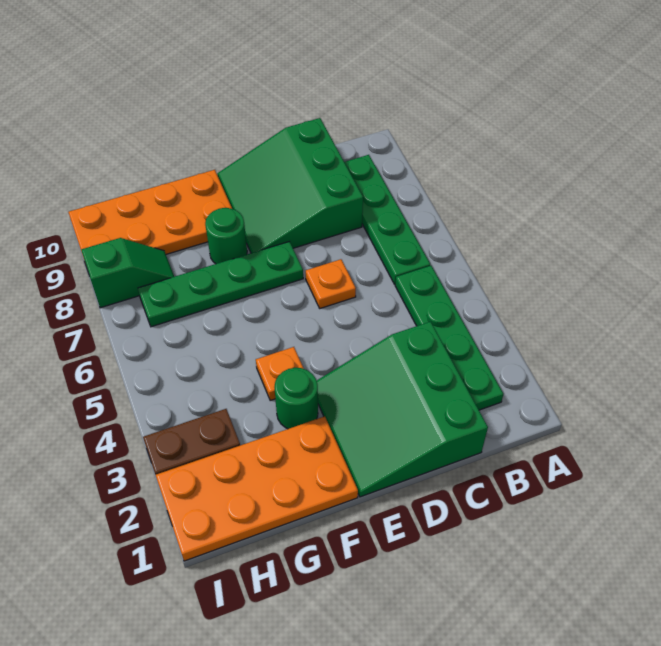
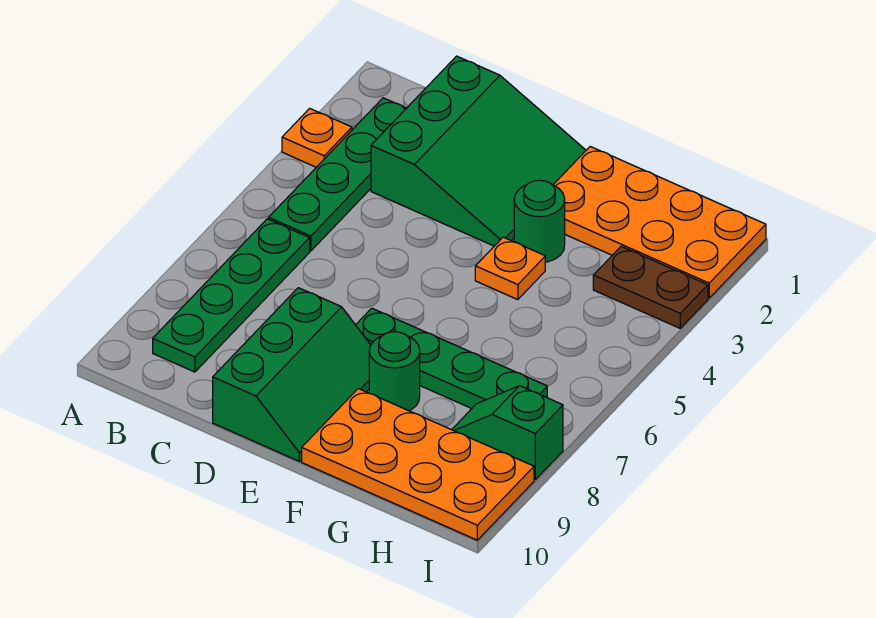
green slope C8:E10 level 1 top C -> green slope D8:E10 level 1 top D
orange plate D6 level 1 -> orange plate A3 level 1

